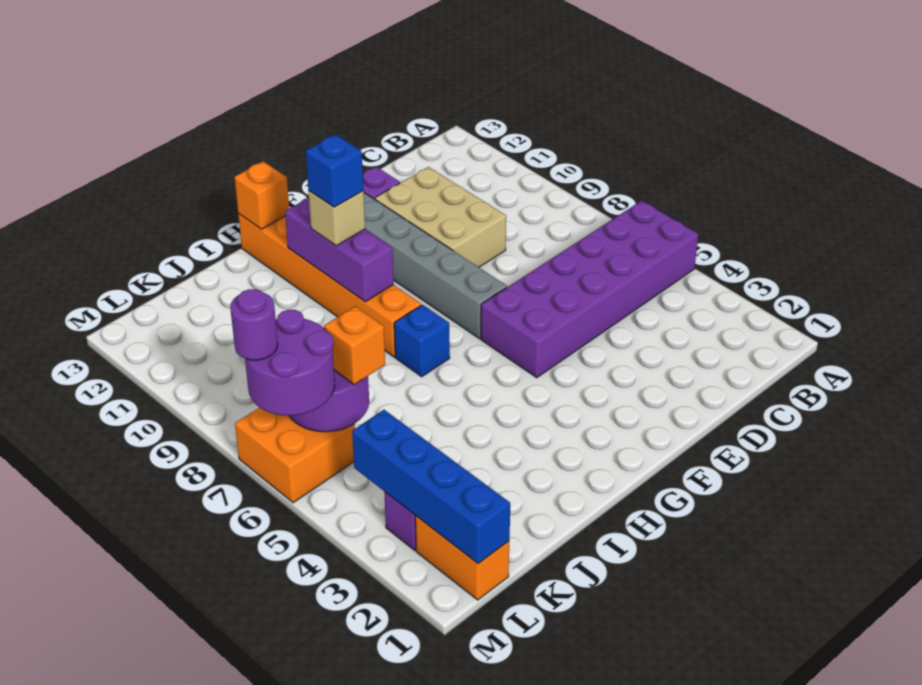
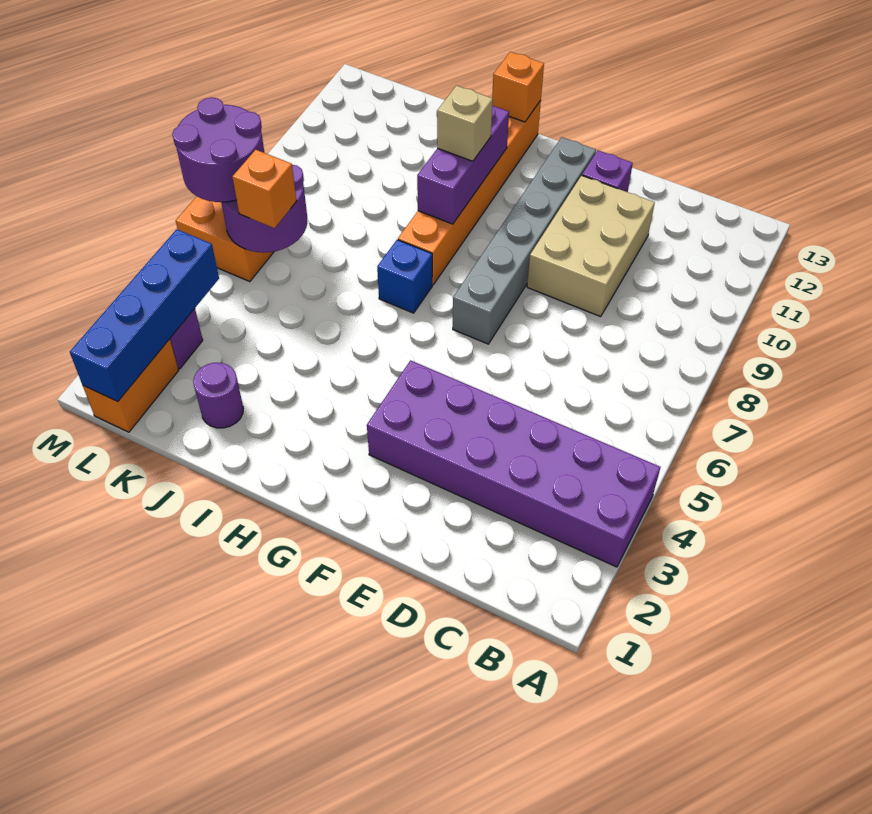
purple brick A5:F6 level 1 -> purple brick A3:F4 level 1
blue brick H10 level 4 -> none
purple round brick M7 level 4 -> purple round brick J2 level 1

